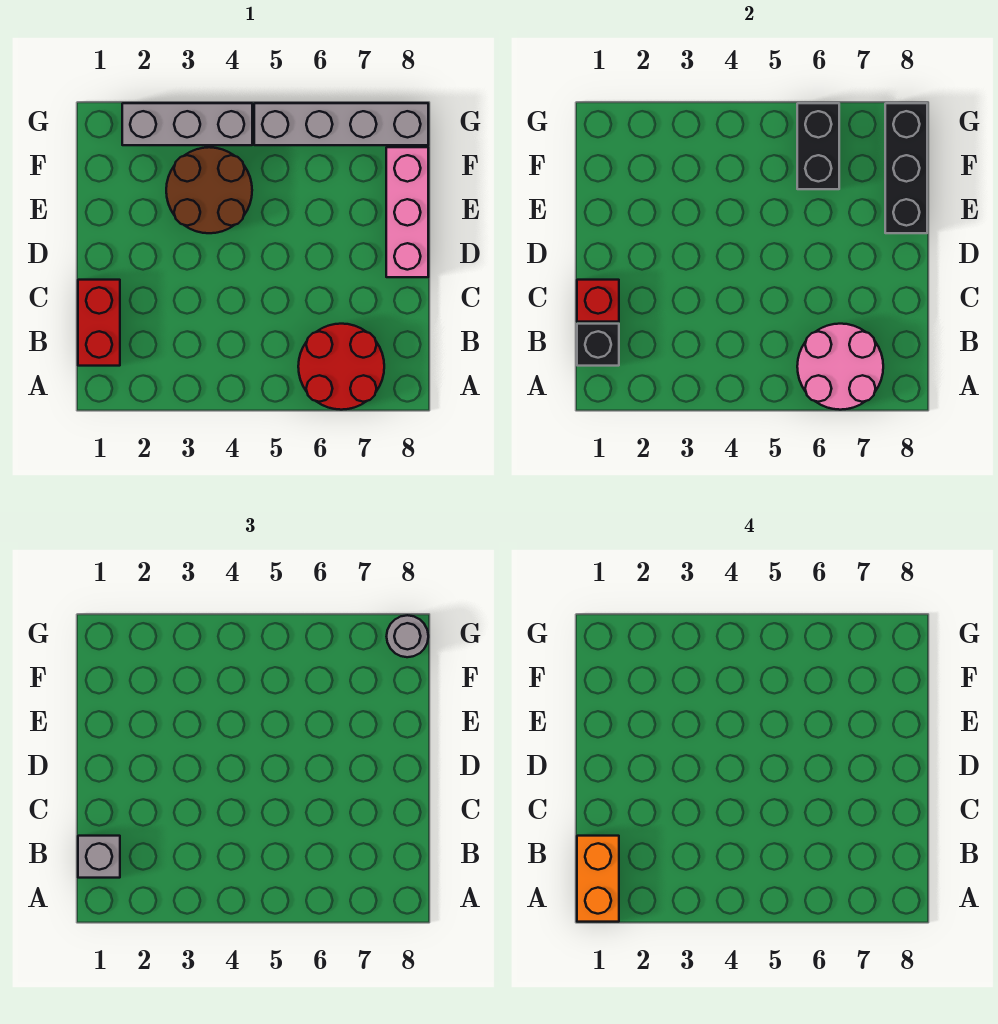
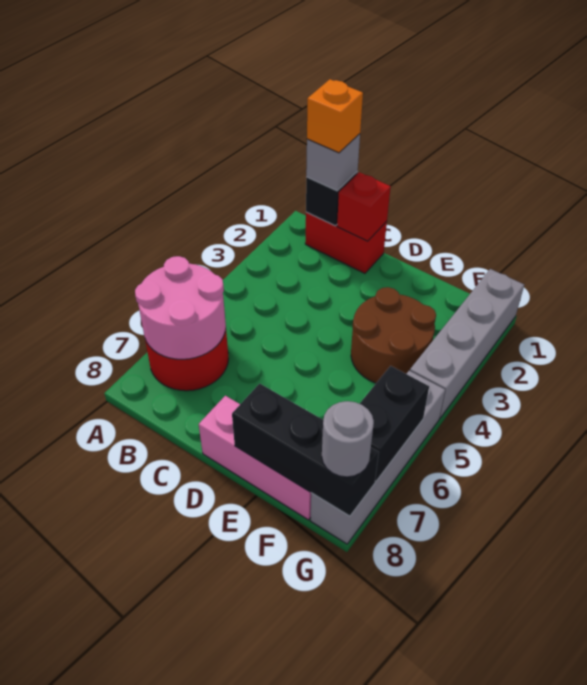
orange brick A1:B1 level 4 -> orange brick B1 level 4
black brick F6:G6 level 2 -> black brick G6:G7 level 2
grey brick G2:G4 level 1 -> grey brick G1:G4 level 1

